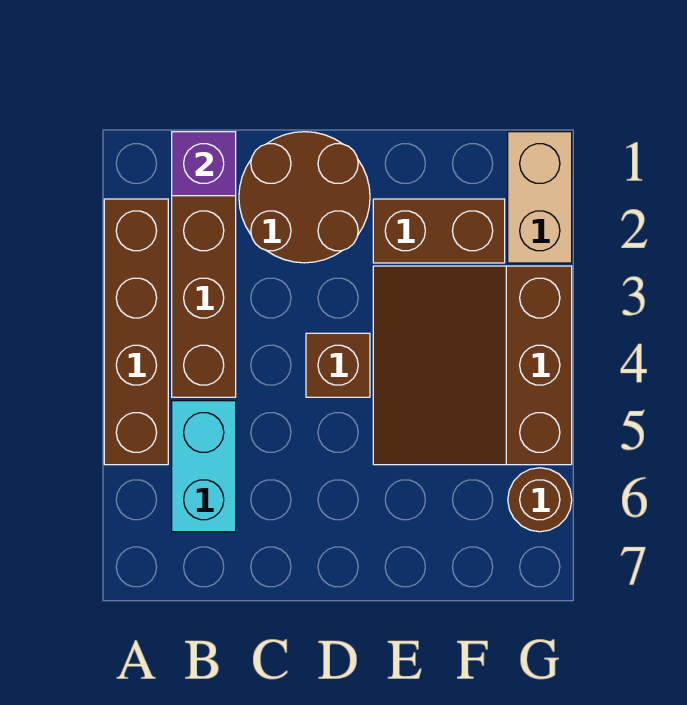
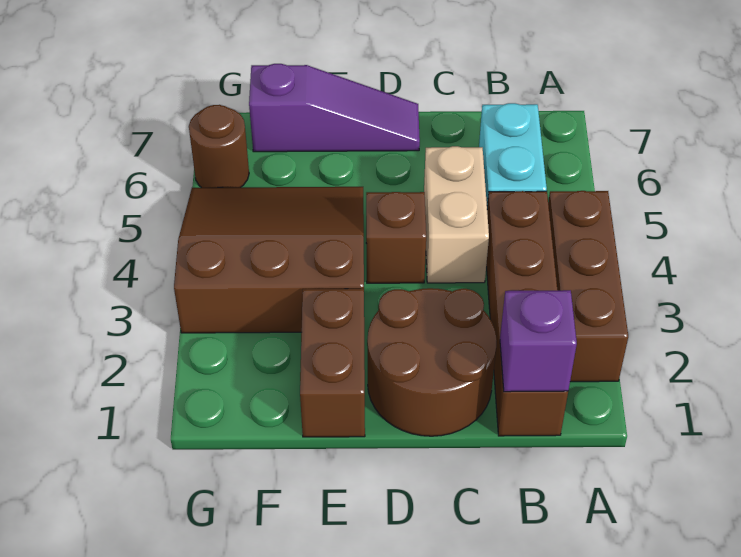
brown brick A2:A5 level 1 -> brown brick A2:A4 level 1
none -> purple slope D7:F7 level 1 top F
brown brick E2:F2 level 1 -> brown brick E1:E2 level 1
brown slope E3:G5 level 1 top G -> brown slope E3:G5 level 1 top 3
tan brick G1:G2 level 1 -> tan brick C4:C5 level 1

